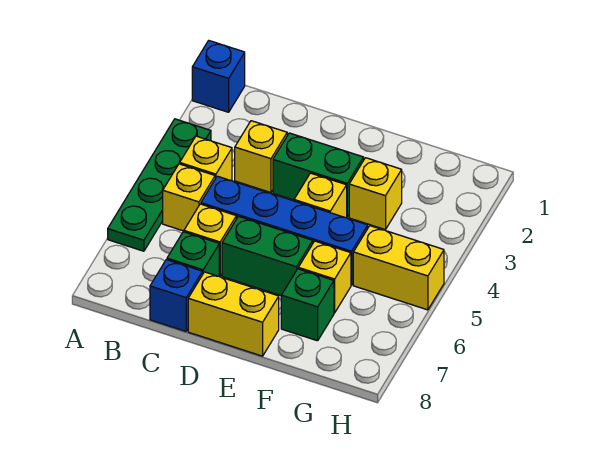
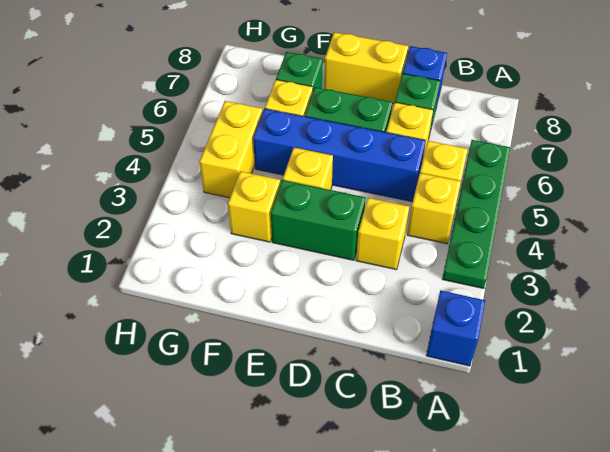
yellow brick G5:H5 level 1 -> yellow brick G4:G5 level 1

